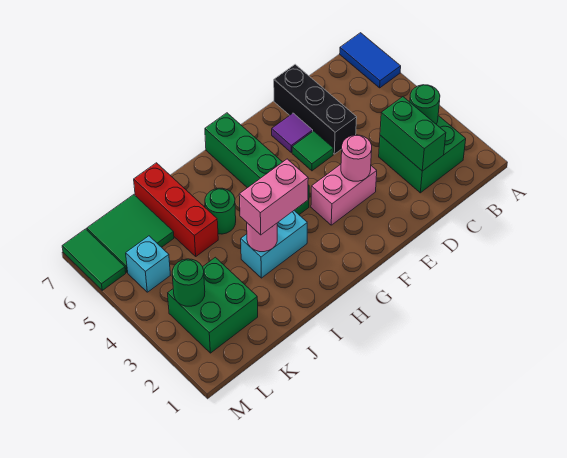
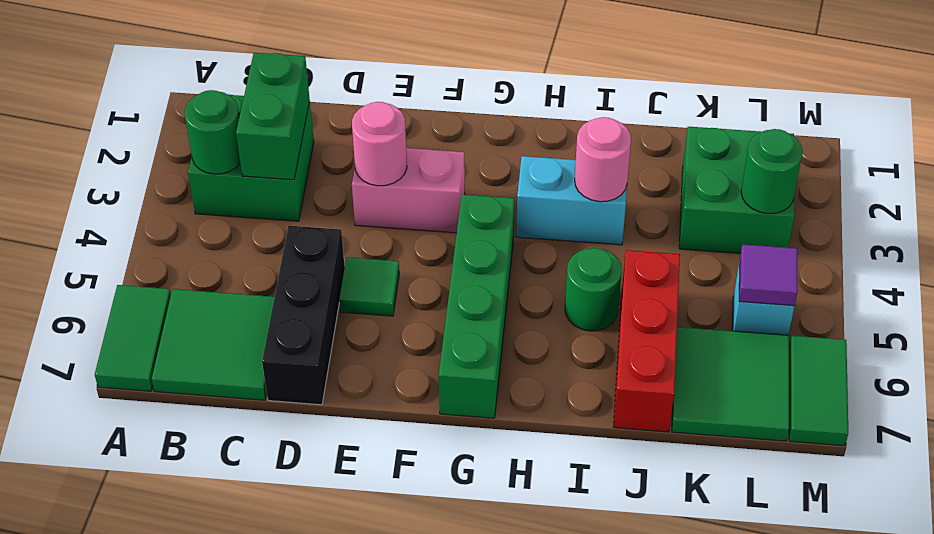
blue tile A6:A7 level 1 -> green tile A6:A7 level 1
none -> green tile B6:C7 level 1
purple tile E6 level 1 -> purple tile L5 level 2
pink brick H3:I3 level 3 -> none

